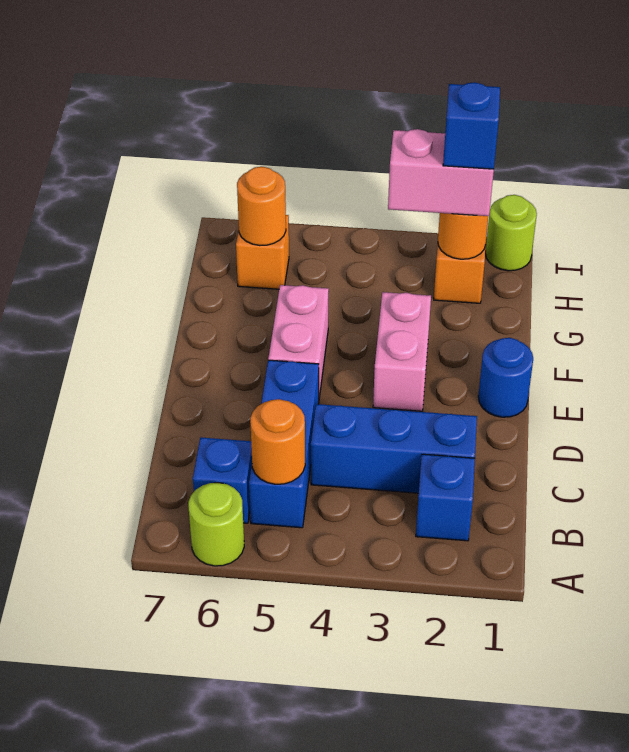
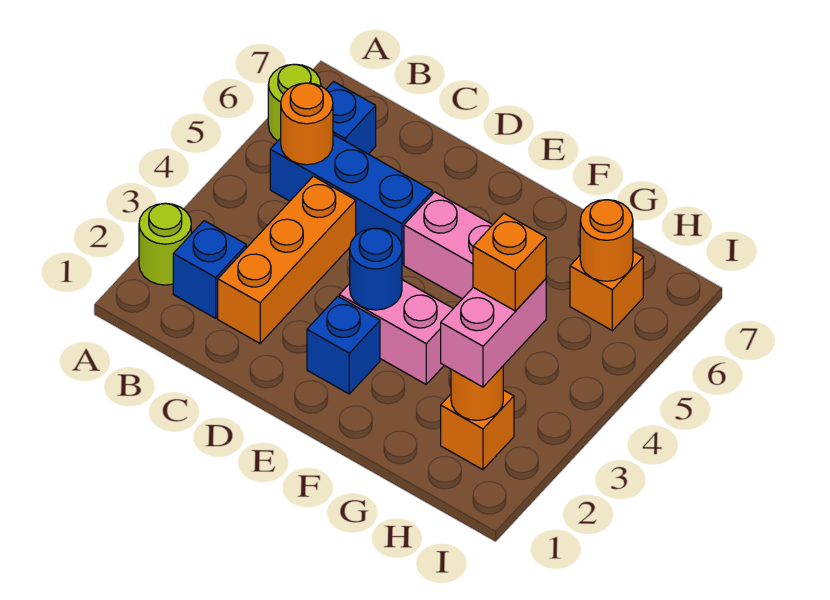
blue brick C2:C4 level 1 -> orange brick C2:C4 level 1
blue round brick E1 level 1 -> blue round brick E3 level 2
blue brick H2 level 4 -> blue brick E2 level 1
none -> orange brick H3 level 4
lime round brick I1 level 1 -> lime round brick A2 level 1

